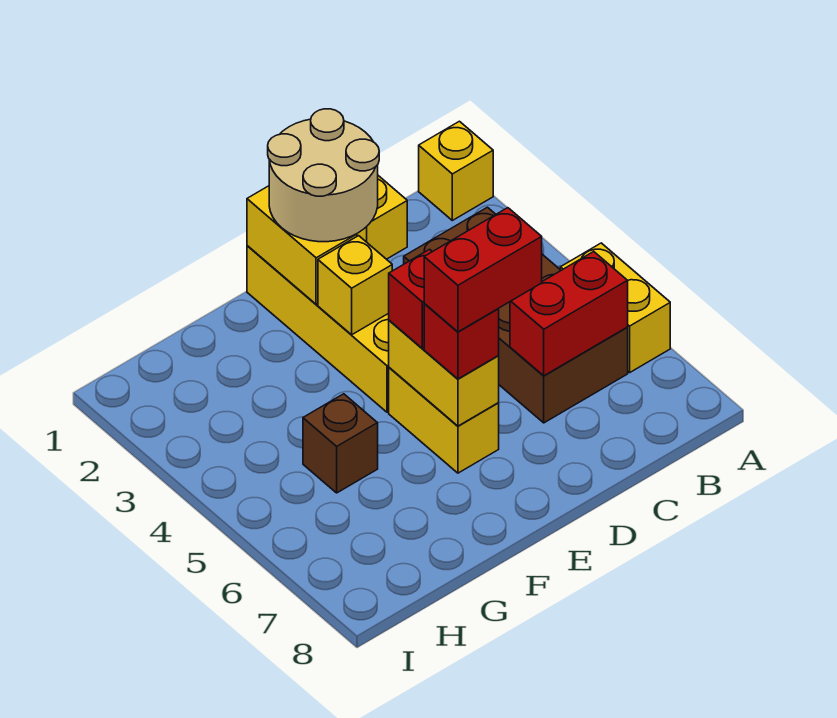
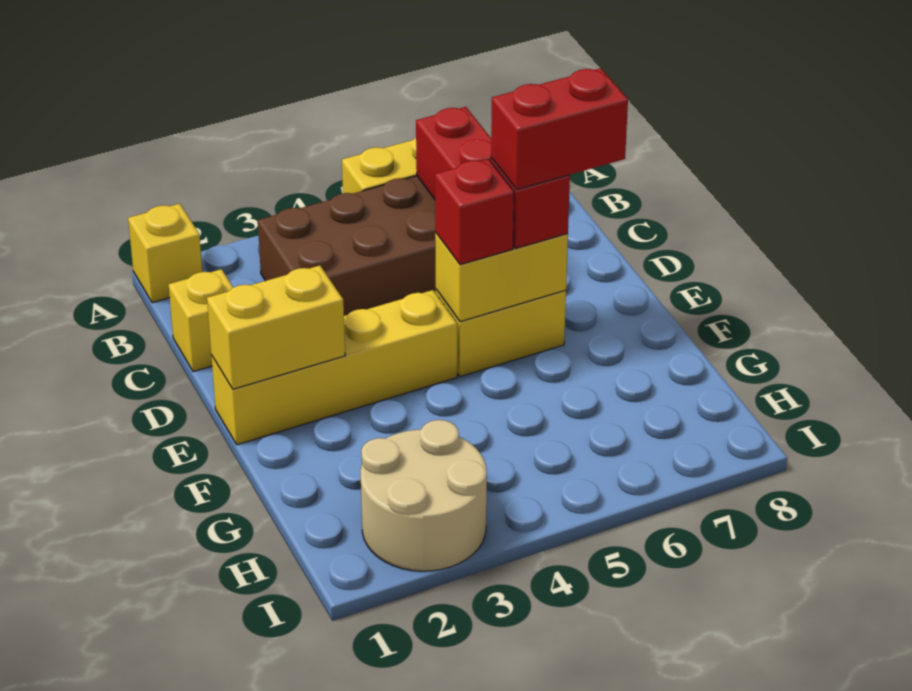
tan round brick D1:E2 level 3 -> tan round brick H2:I3 level 1
red brick D6:E6 level 4 -> red brick E6:E7 level 4
yellow brick E3 level 2 -> none
brown brick G5 level 1 -> none

